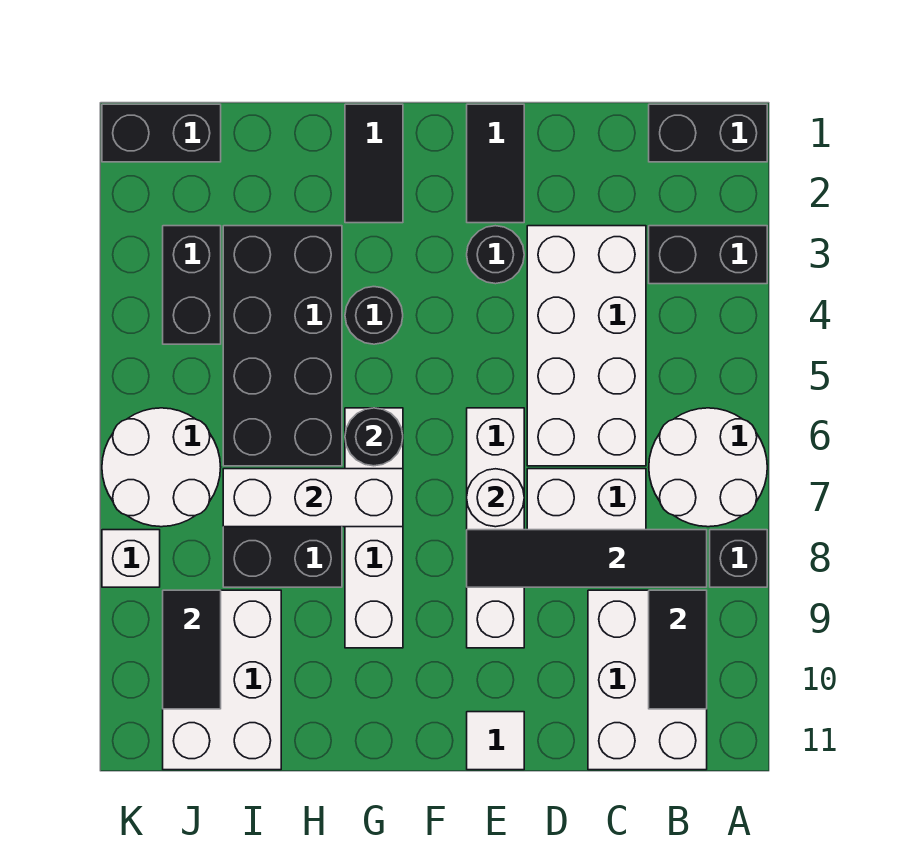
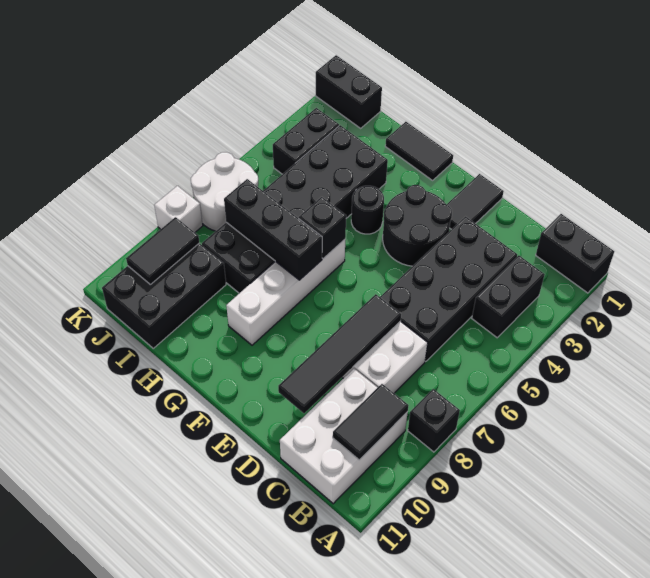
black brick A3:B3 level 1 -> black brick B3:B4 level 1
white round brick A6:B7 level 1 -> none
black tile B8:E8 level 2 -> black tile D7:D10 level 2
white brick C3:D6 level 1 -> black brick C3:D6 level 1
black round brick E3 level 1 -> black round brick E3:F4 level 1
white brick E6:E9 level 1 -> none
white round brick E7 level 2 -> none
white tile E11 level 1 -> none
black tile G1:G2 level 1 -> black tile G1:H1 level 1
black round brick G6 level 2 -> black brick G6 level 2
white brick G7:I7 level 2 -> black brick G7:I7 level 2
white brick I9:J11 level 1 -> black brick I9:J11 level 1

